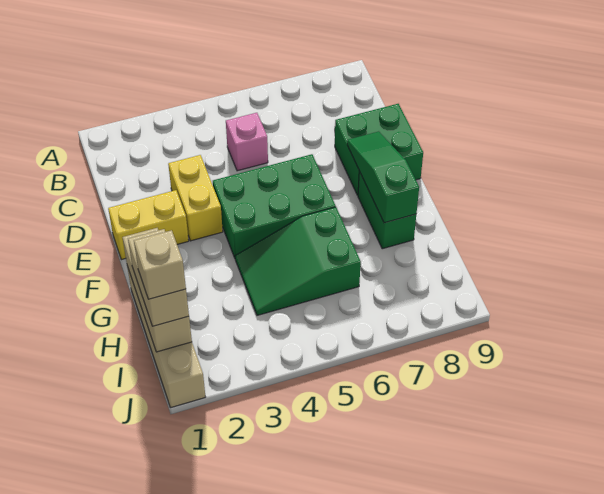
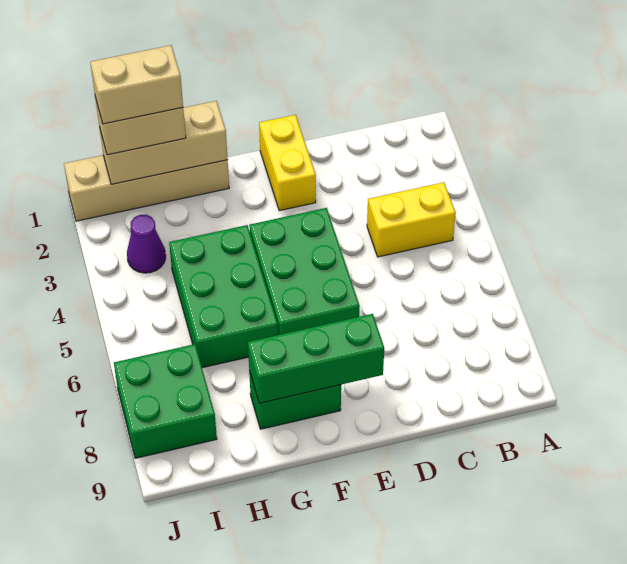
pink brick C5 level 1 -> none
yellow brick D3:E3 level 1 -> yellow brick B4:C4 level 1
green brick D8:E9 level 1 -> green brick I7:J8 level 1
green slope E8:G8 level 2 top G -> green brick E8:G8 level 2
green slope G4:H6 level 1 top 6 -> green brick G4:H6 level 1
tan brick I1 level 4 -> tan brick H1:I1 level 4
none -> purple cone I3 level 1

